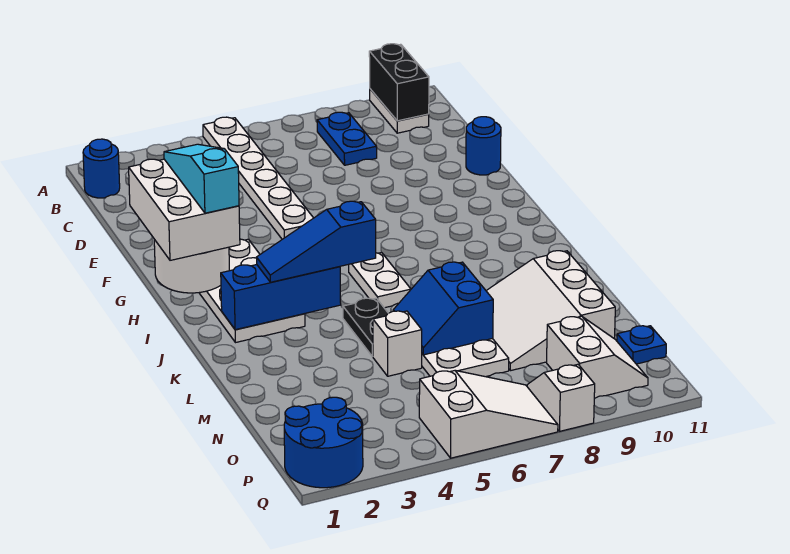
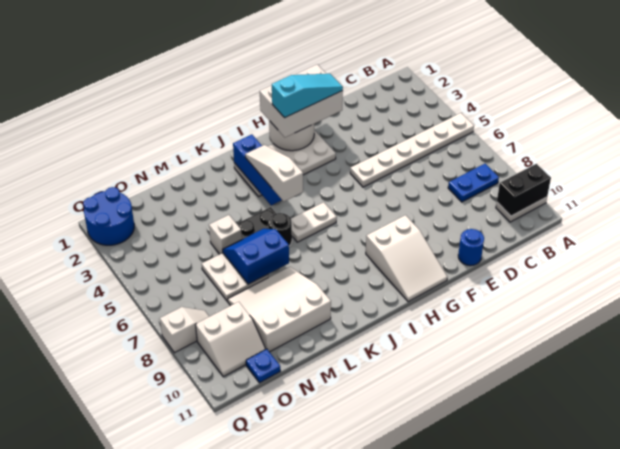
blue round brick B1 level 1 -> none
blue slope J3:J5 level 3 top 5 -> white slope J3:J5 level 3 top 5
none -> black round brick K6 level 1
white slope P5:Q7 level 1 top 5 -> white slope G9:H11 level 1 top 9

